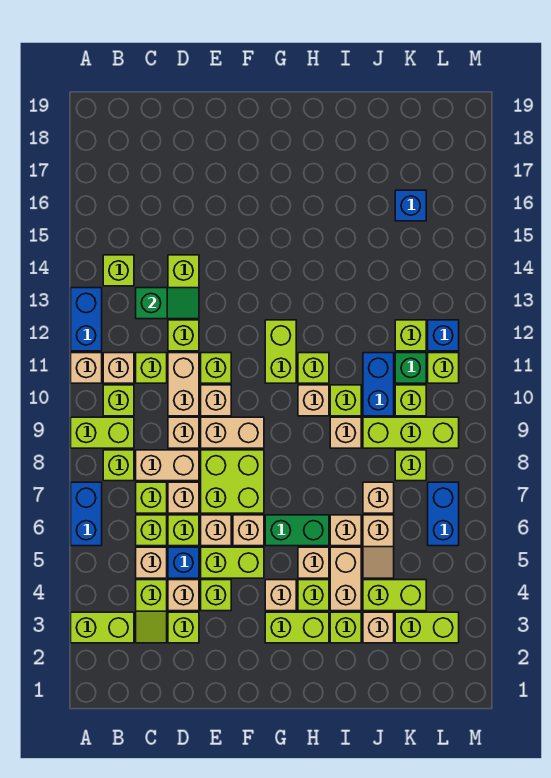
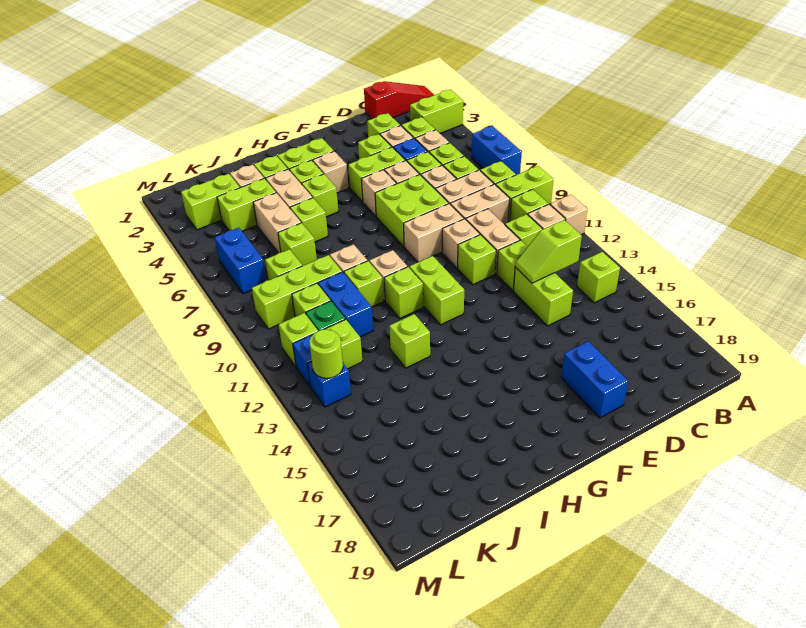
none -> red slope A1:C1 level 1 top C
blue brick A12:A13 level 1 -> blue brick E17:E18 level 1
green slope C13:D13 level 2 top C -> lime slope C13:D13 level 2 top C
tan brick D9 level 1 -> tan brick C9:D9 level 1
green brick G6:H6 level 1 -> none
tan brick H5 level 1 -> lime brick H5 level 1
tan brick I6 level 1 -> lime brick I6 level 1
none -> lime brick I13 level 1
tan slope J5:J6 level 1 top 6 -> tan brick J5:J6 level 1
tan brick J7 level 1 -> lime brick J7 level 1
blue brick K16 level 1 -> blue brick L13 level 1
none -> lime round brick L13 level 2

